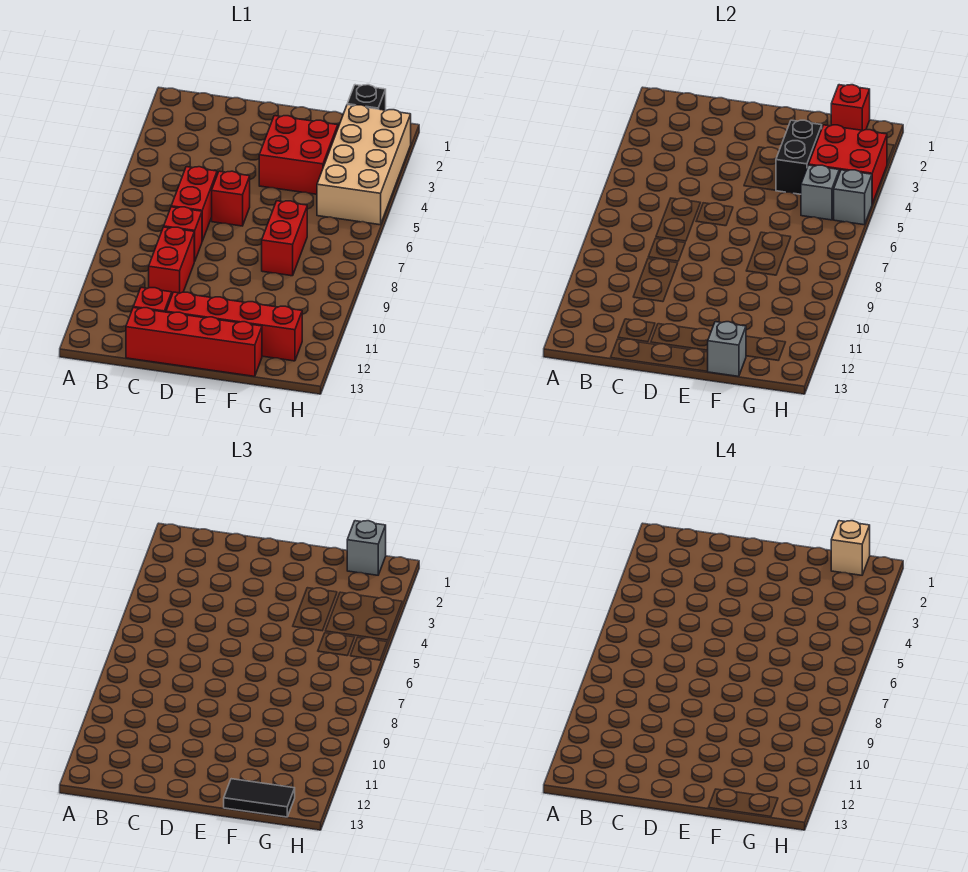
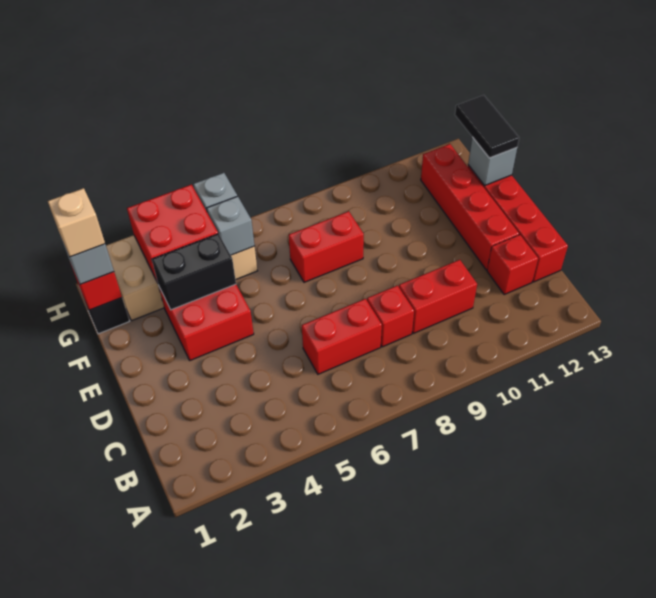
red brick D6 level 1 -> none

